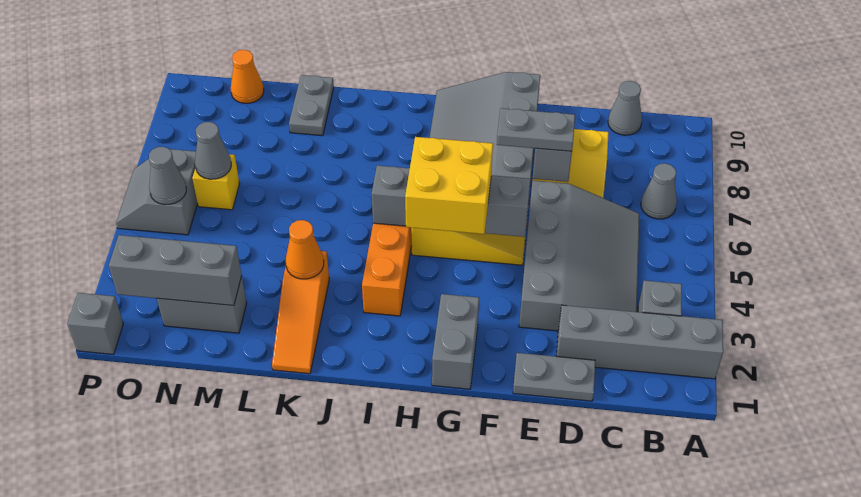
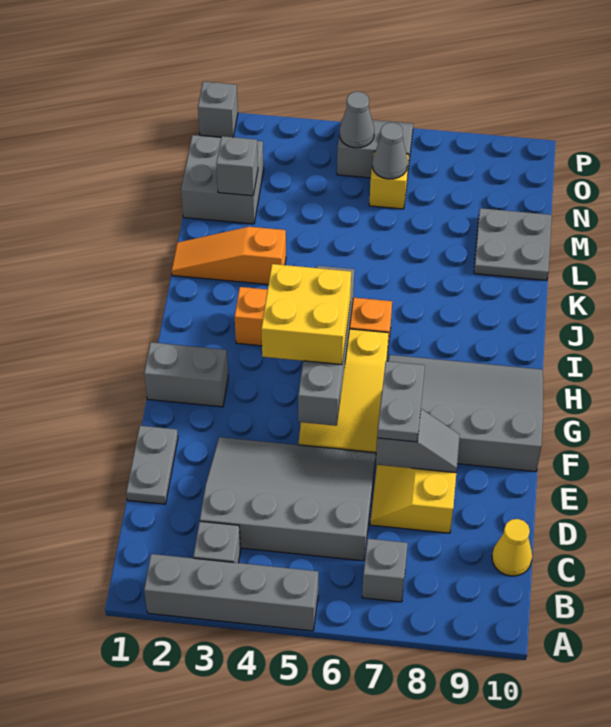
grey brick A2:D2 level 1 -> grey brick A2:A5 level 1
grey cone B7 level 1 -> grey brick B7 level 1
grey slope C3:E6 level 1 top E -> grey slope C3:E6 level 1 top C
grey cone C10 level 1 -> yellow cone C10 level 1
orange cone K3 level 2 -> none
grey plate L9:L10 level 1 -> grey plate L9:M10 level 1
grey brick M2:N2 level 1 -> grey brick M1:N2 level 1
grey brick M2:O2 level 2 -> grey brick M2 level 2
orange cone N10 level 1 -> none

